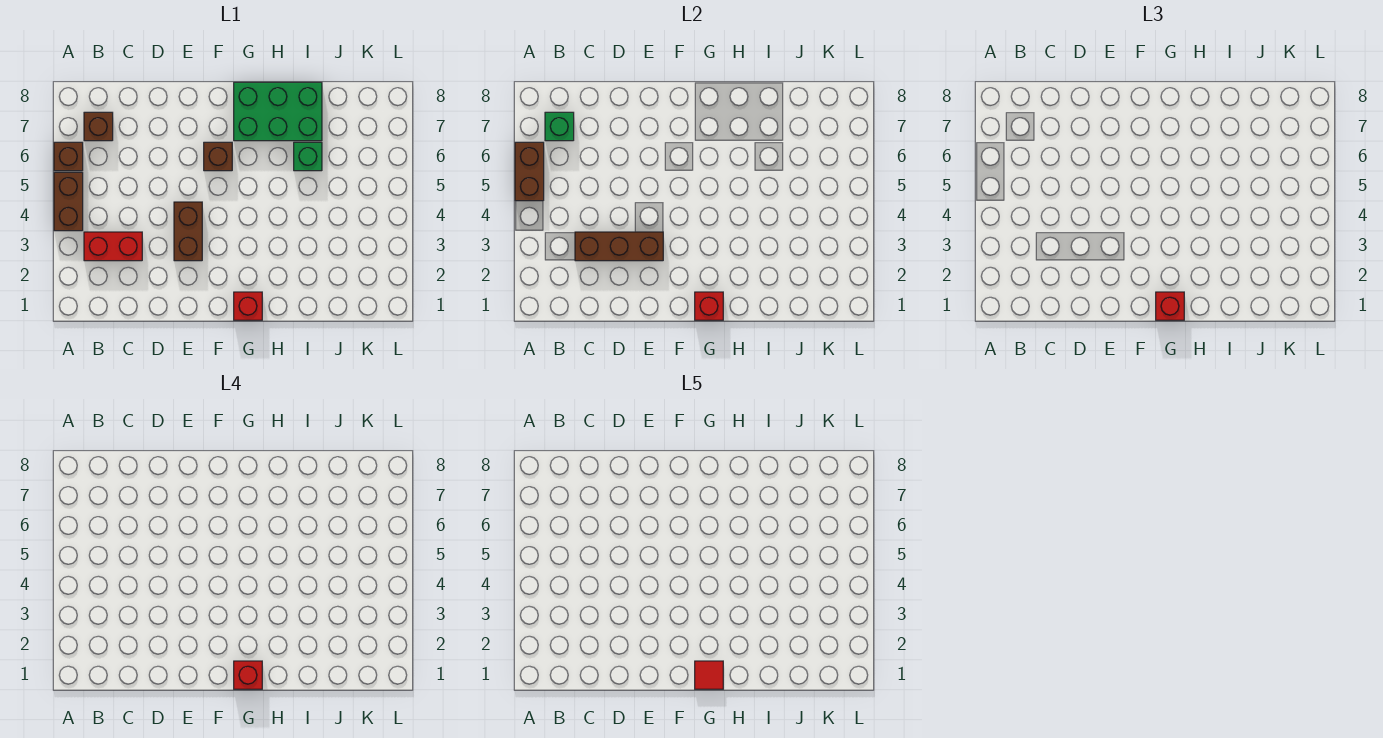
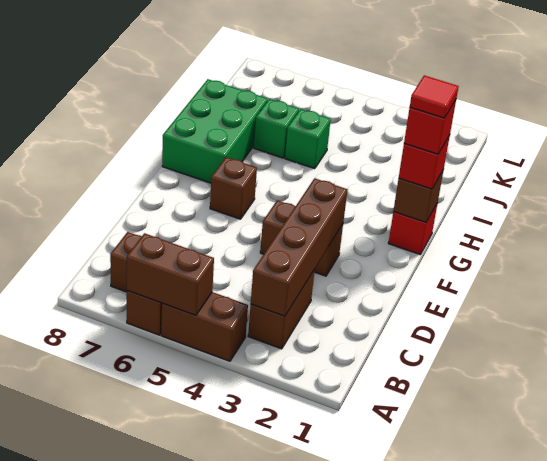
red brick B3:C3 level 1 -> brown brick B3:C3 level 1
green brick B7 level 2 -> green brick I5 level 1
brown brick C3:E3 level 2 -> brown brick B3:E3 level 2
red brick G1 level 2 -> brown brick G1 level 2

